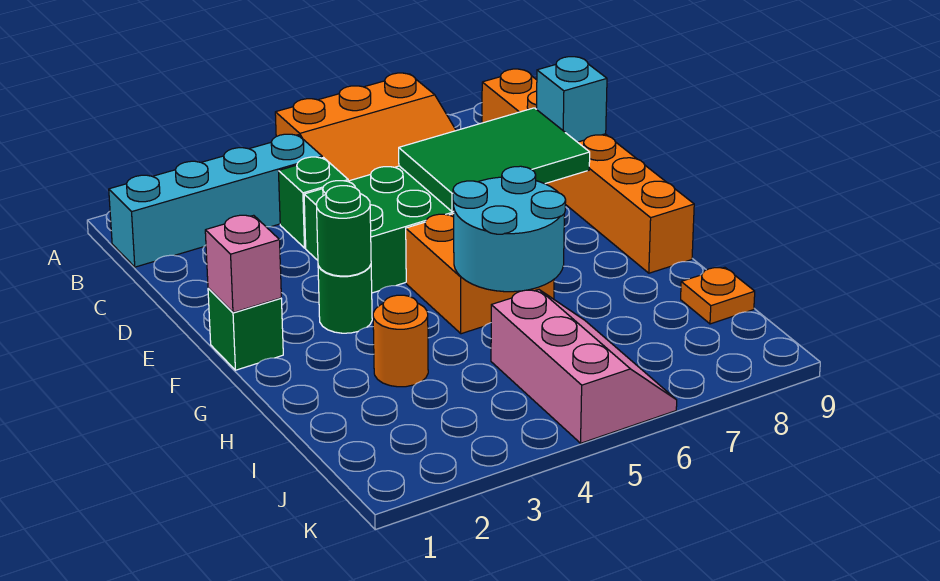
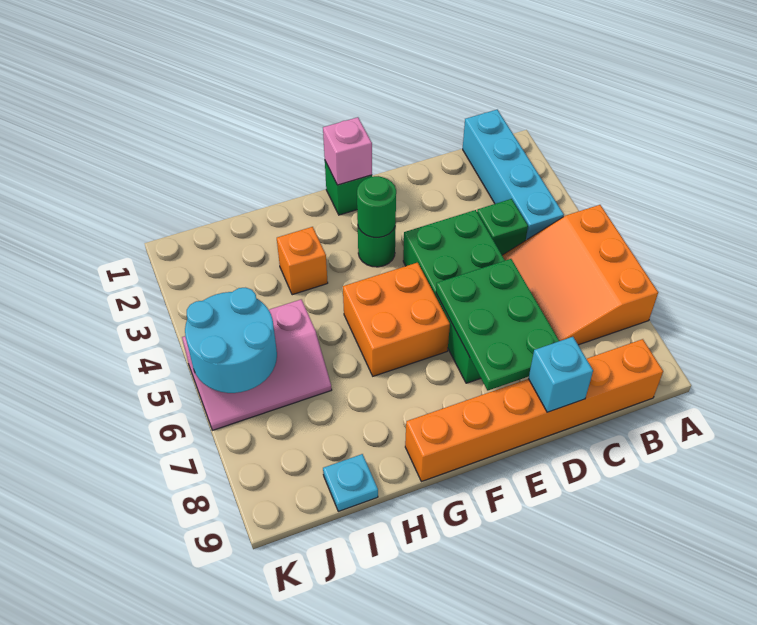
green tile D6:E8 level 2 -> green plate D6:E8 level 2
cyan round brick G5:H6 level 2 -> cyan round brick J5:K6 level 2
orange round brick H3 level 1 -> orange brick H3 level 1
orange plate I9 level 1 -> cyan plate I9 level 1

